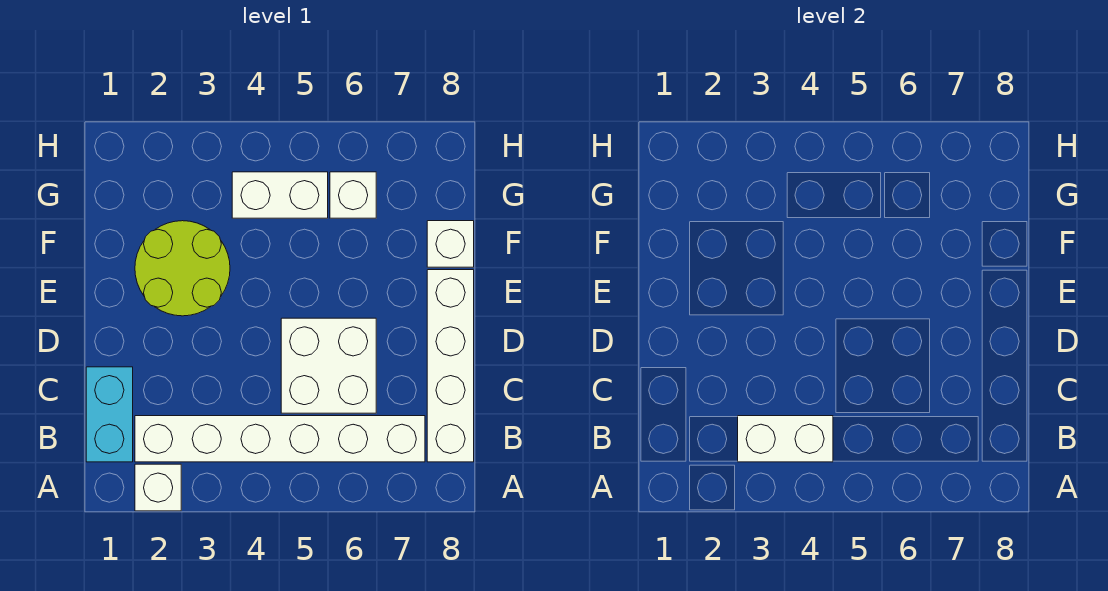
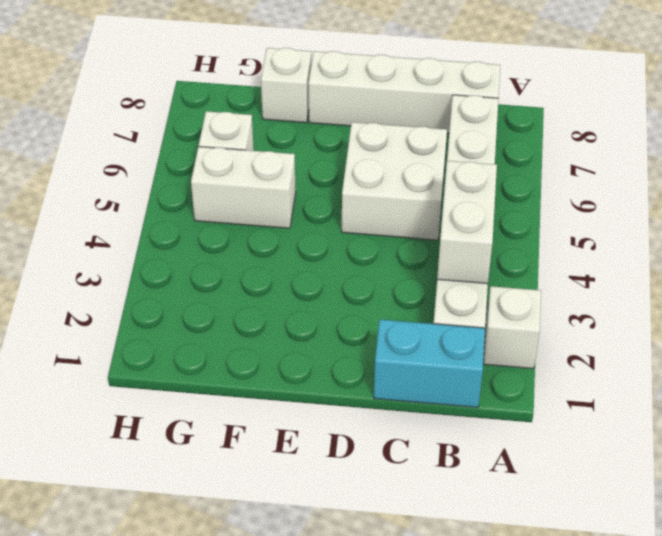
lime round brick E2:F3 level 1 -> none
white brick G4:G5 level 1 -> white brick F5:G5 level 1

